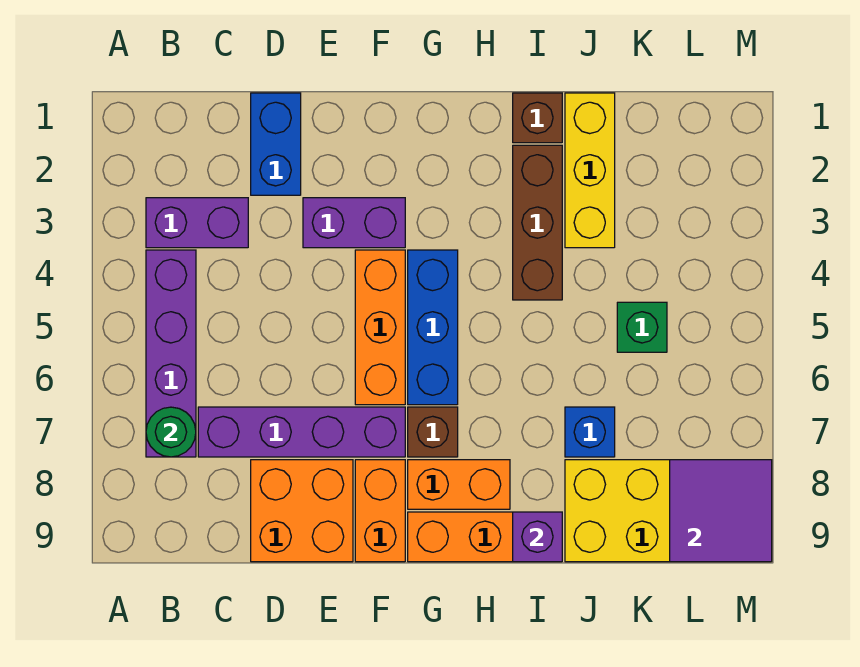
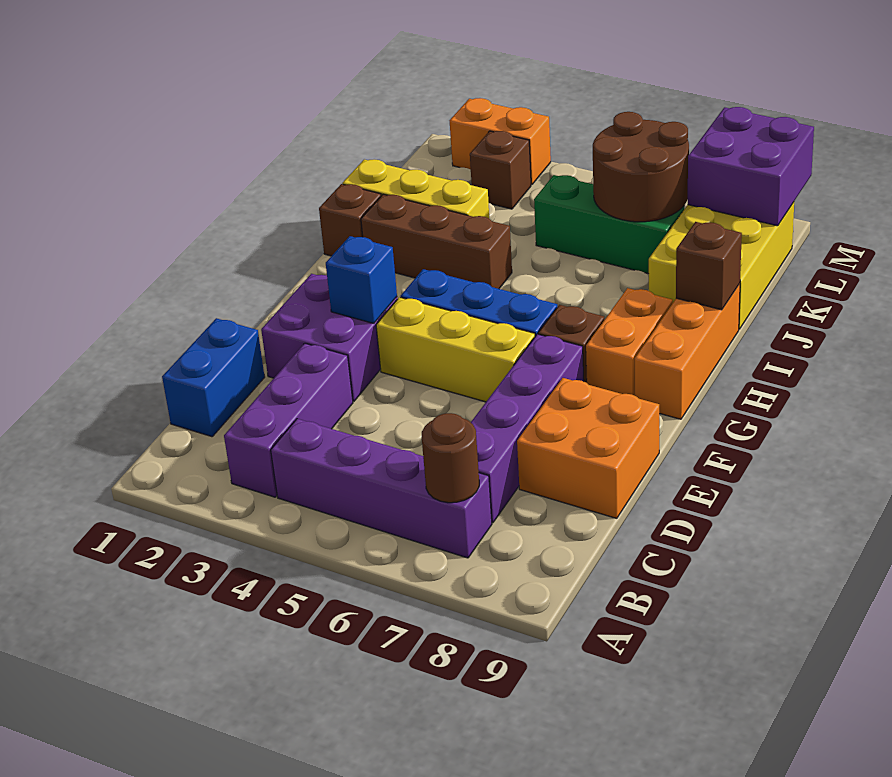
purple brick B3:C3 level 1 -> purple brick B3:D3 level 1
green round brick B7 level 2 -> brown round brick B7 level 2
blue brick D1:D2 level 1 -> blue brick C1:D1 level 1
purple brick E3:F3 level 1 -> purple brick E2:F3 level 1
orange brick F4:F6 level 1 -> yellow brick F4:F6 level 1
orange brick F8:F9 level 1 -> orange brick M2:M3 level 1
purple brick I9 level 2 -> brown brick I9 level 2
blue brick J7 level 1 -> blue brick F3 level 2
green brick K5 level 1 -> green brick K5:K7 level 1
none -> brown round brick K6:L7 level 2
none -> brown brick L3 level 1
purple tile L8:M9 level 2 -> purple brick L8:M9 level 2

